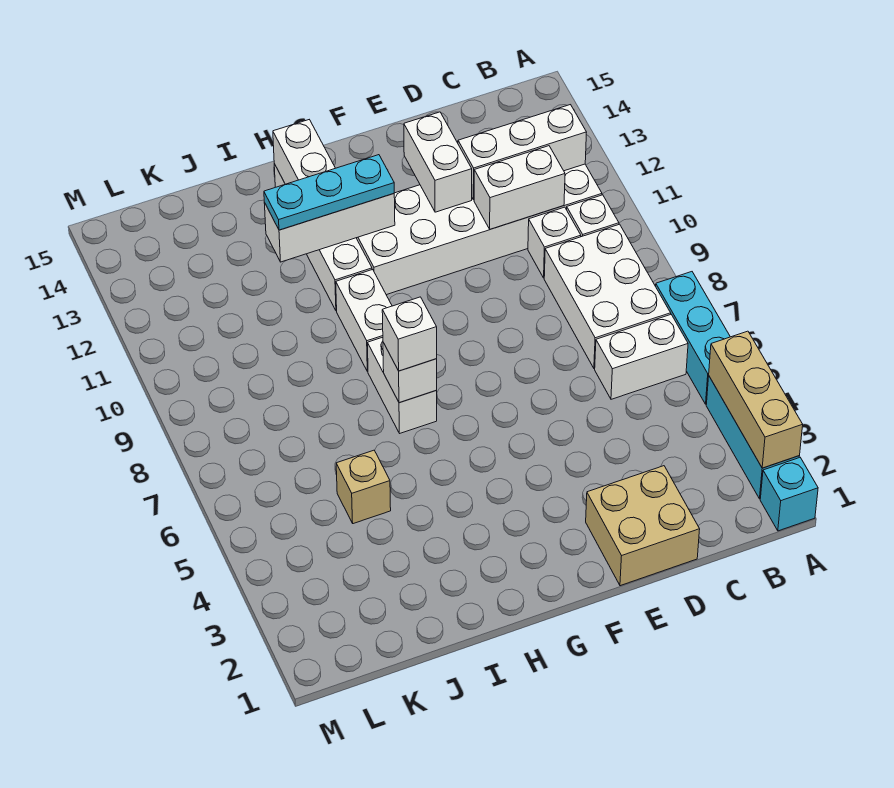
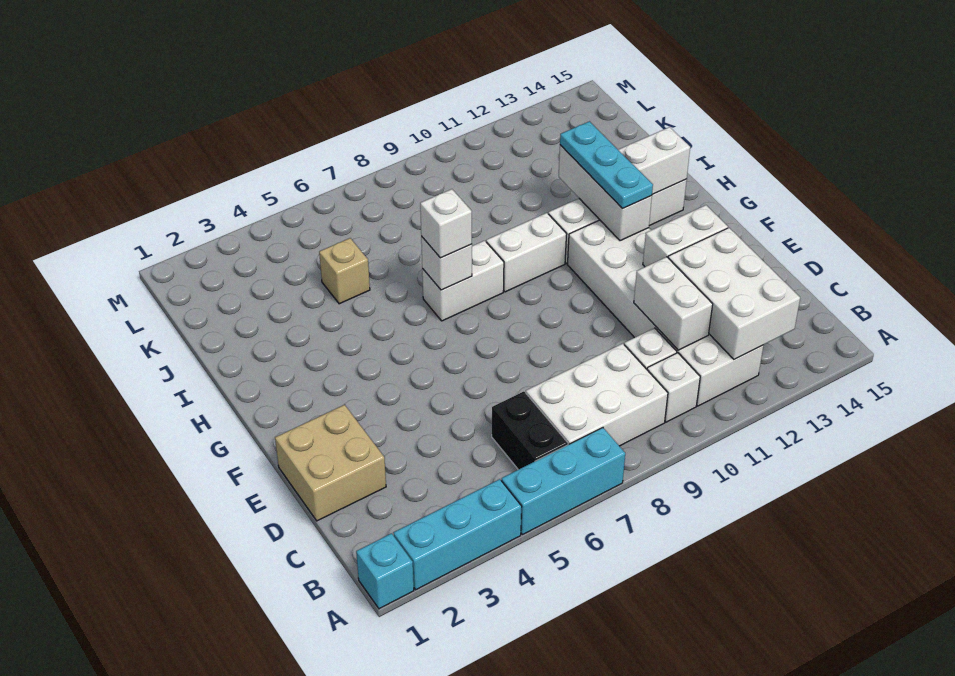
tan brick A2:A4 level 2 -> none
white brick B6:C6 level 1 -> black brick B6:C6 level 1
white brick B12:D12 level 2 -> white brick B12:D13 level 2

